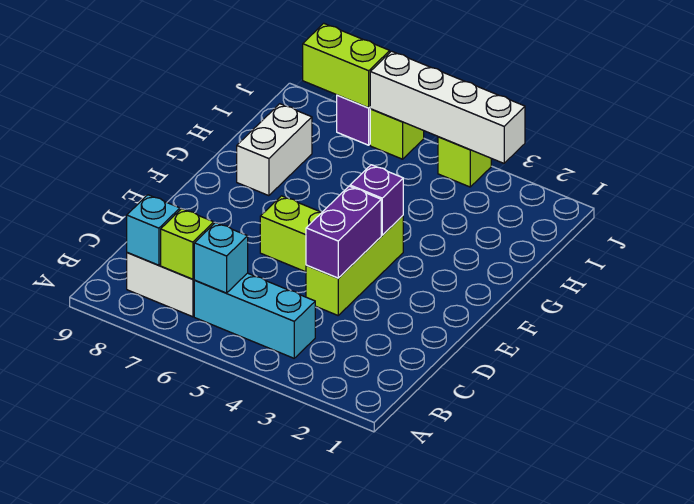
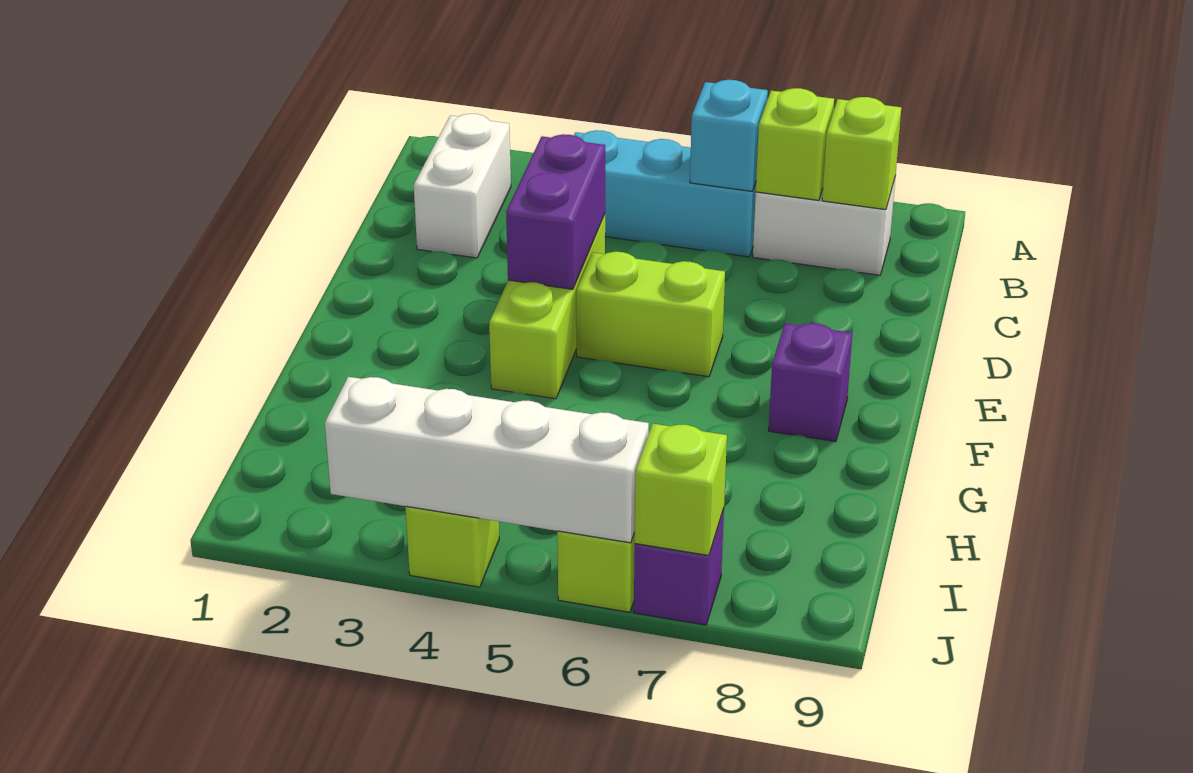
cyan brick B8 level 2 -> lime brick B8 level 2
purple brick F4 level 2 -> purple brick F8 level 1
white brick G8:H8 level 1 -> white brick B2:C2 level 1
lime brick J7:J8 level 2 -> lime brick J7 level 2

